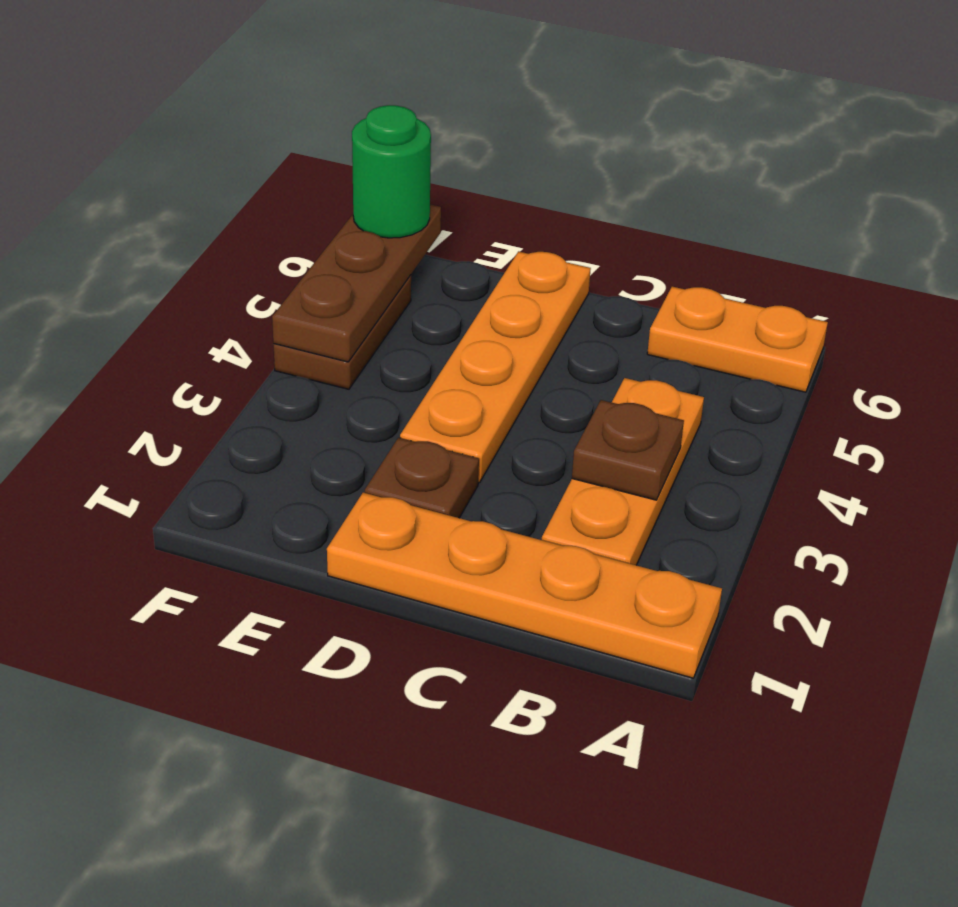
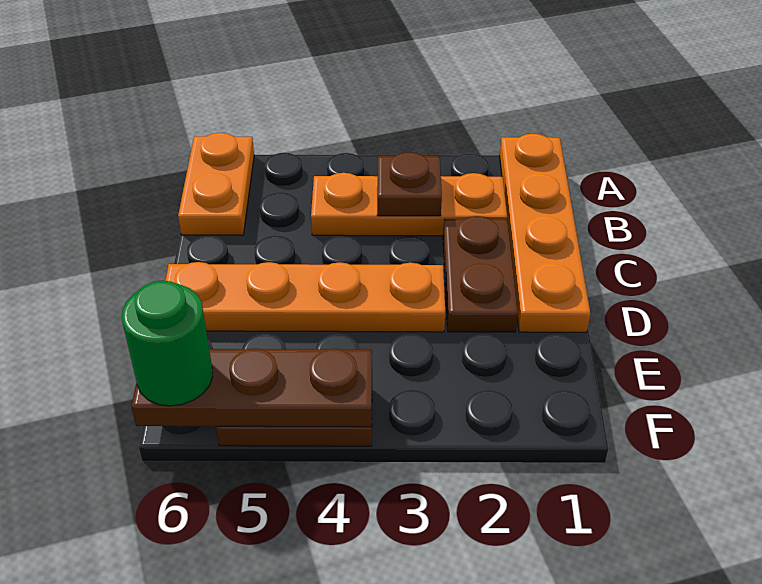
brown plate D2 level 1 -> brown plate C2:D2 level 1

